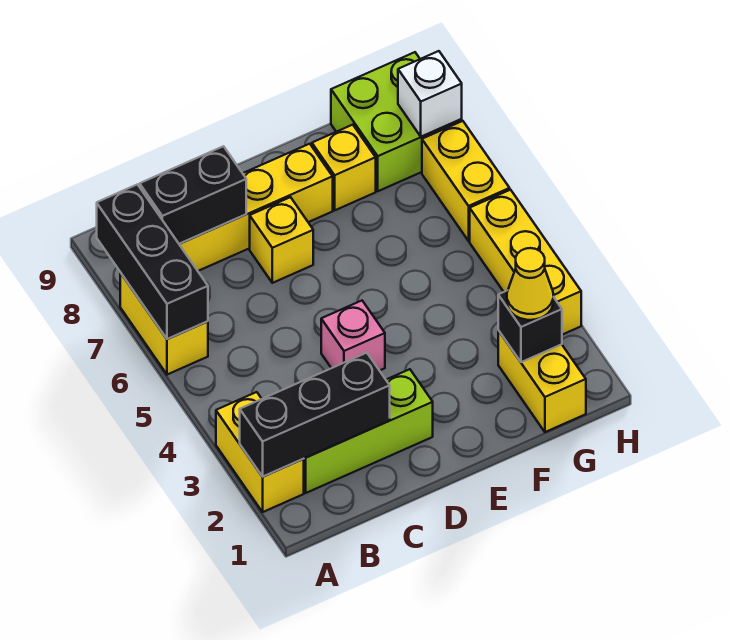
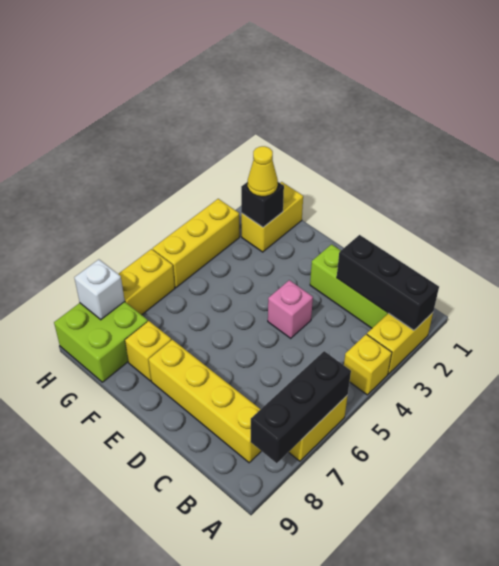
black brick B8:C8 level 2 -> none
yellow brick D7 level 1 -> yellow brick A4 level 1

